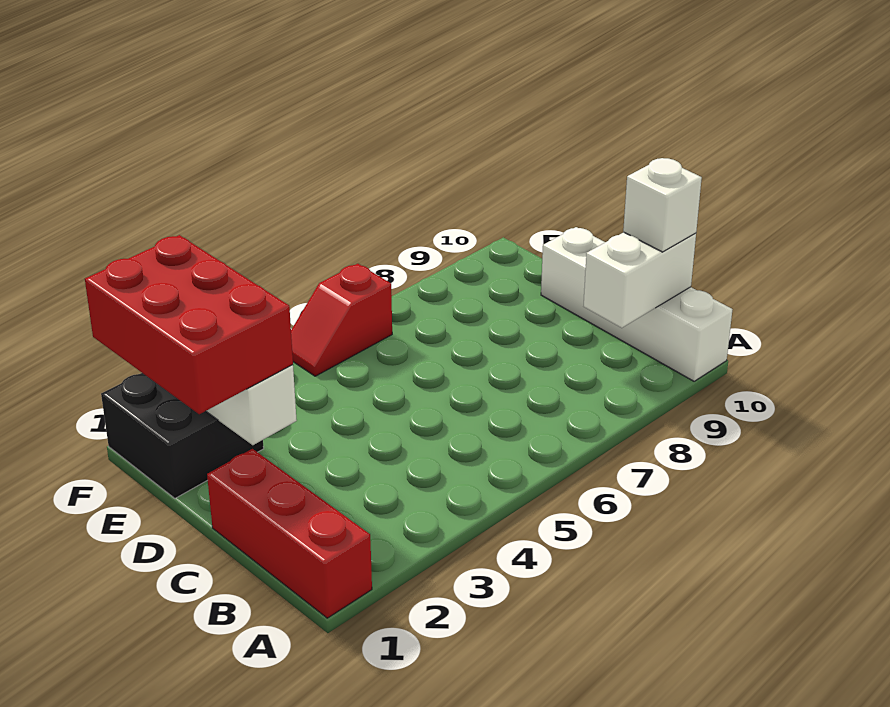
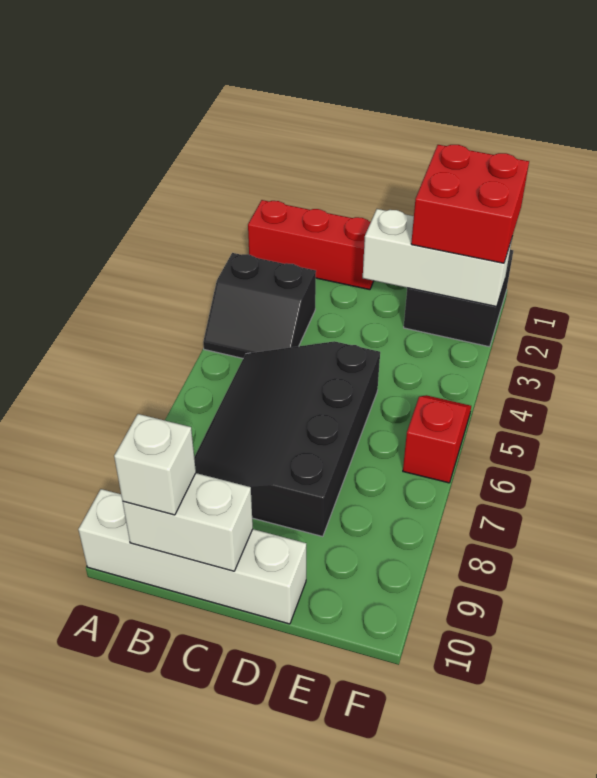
none -> black slope A3:B4 level 1 top 3
none -> black slope B5:D8 level 1 top D
white brick B9:B10 level 2 -> white brick B10:C10 level 2
red brick D1:F2 level 3 -> red brick E1:F2 level 3

